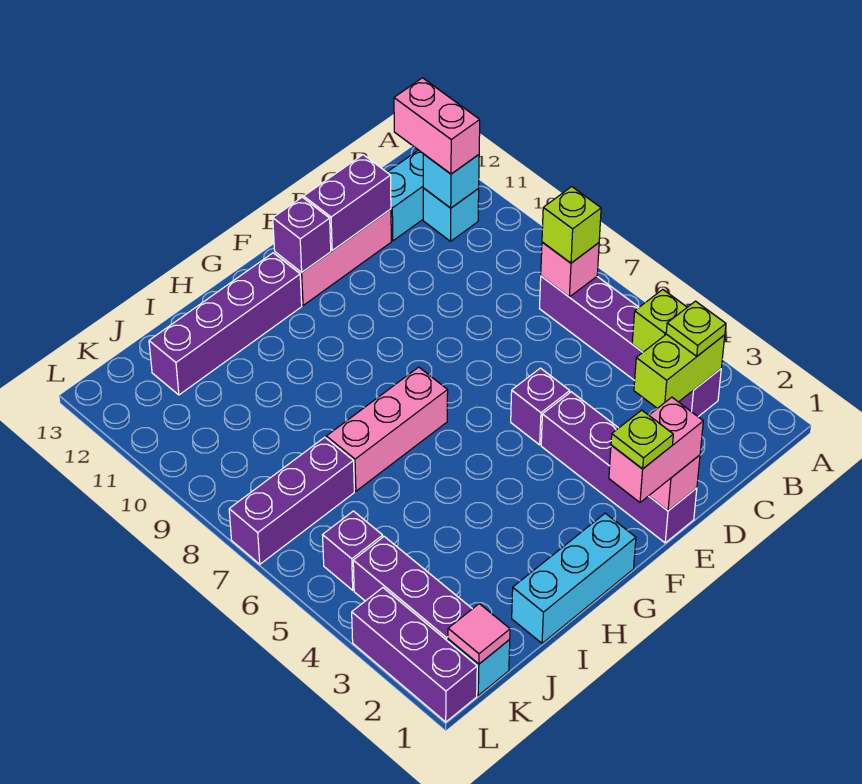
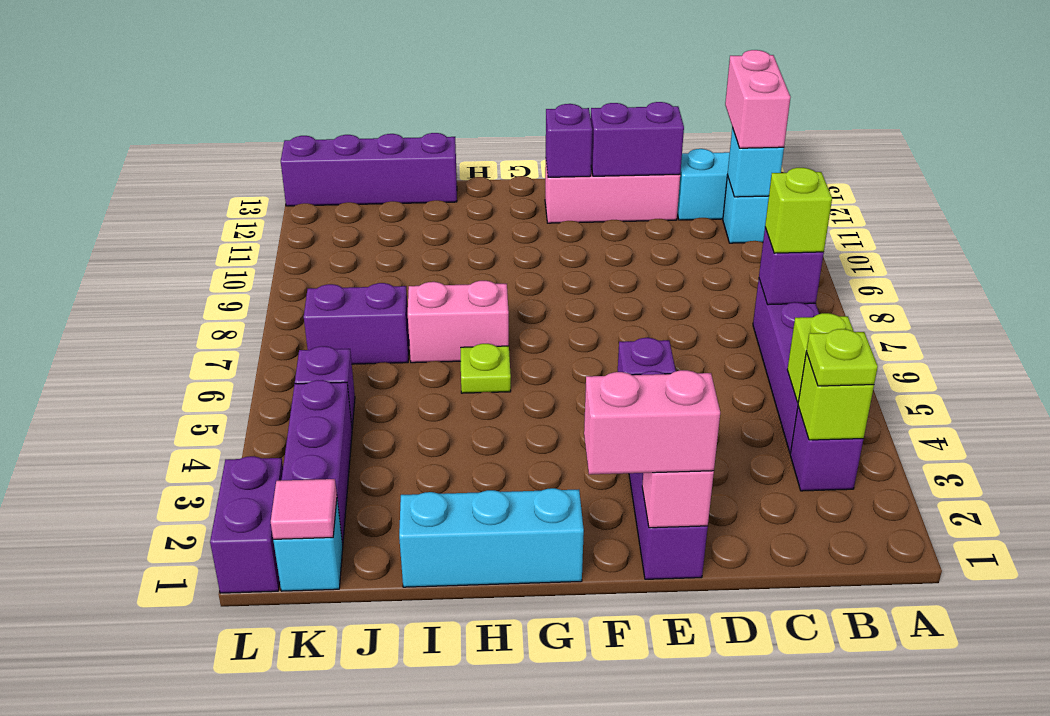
lime brick B3:C3 level 2 -> lime brick B3 level 2
pink brick B7 level 2 -> purple brick B7 level 2
lime plate F1 level 4 -> lime plate H6 level 1
pink brick G7:I7 level 1 -> pink brick H7:I7 level 1
purple brick G12:J12 level 1 -> purple brick I13:L13 level 1
purple brick J7:L7 level 1 -> purple brick J7:K7 level 1
purple brick L1:L3 level 1 -> purple brick L1:L2 level 1

